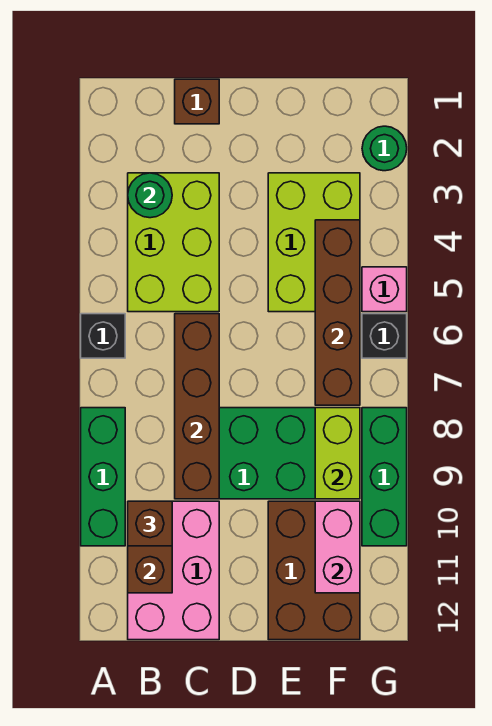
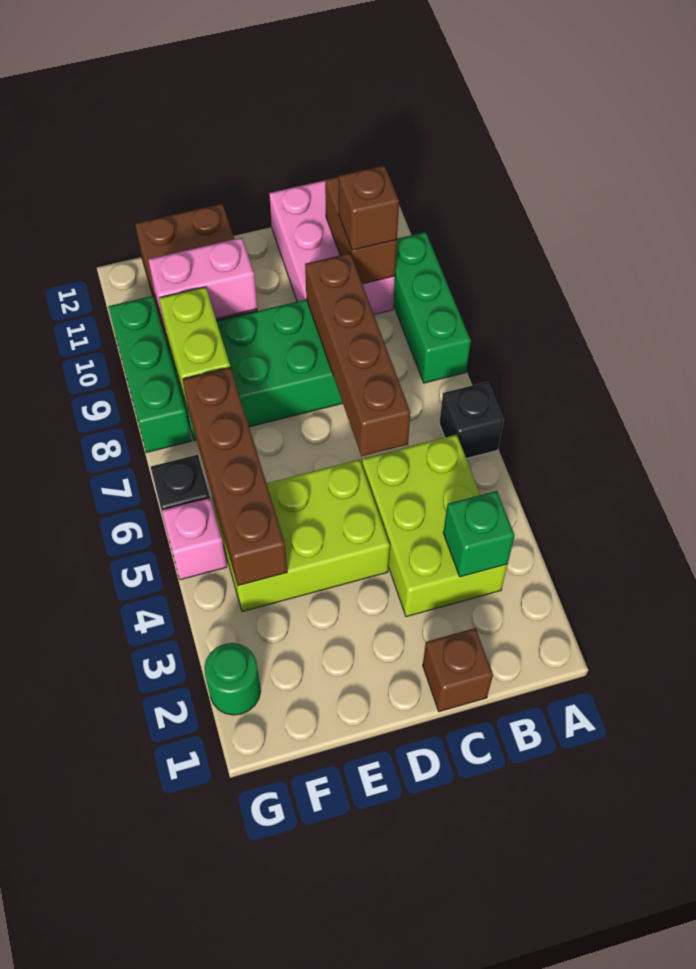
green round brick B3 level 2 -> green brick B3 level 2
lime brick E3:F5 level 1 -> lime brick D4:F5 level 1
pink brick F10:F11 level 2 -> pink brick E10:F10 level 2

